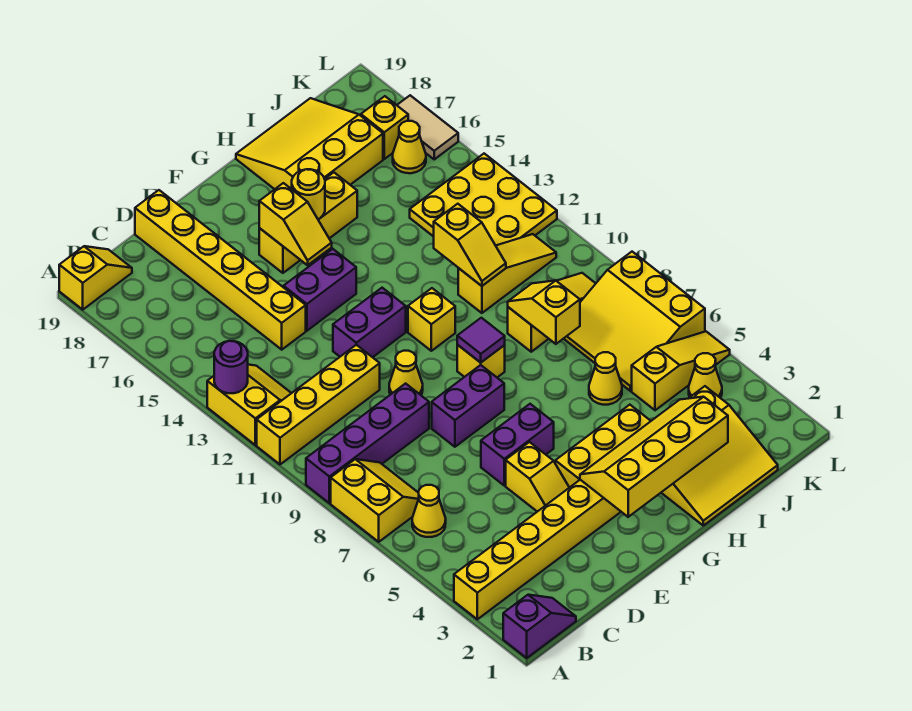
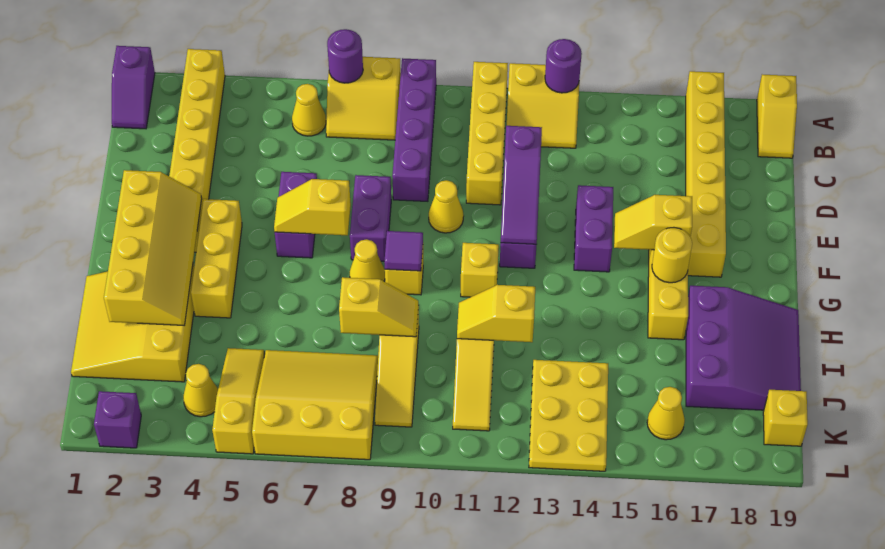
none -> purple round brick A7 level 2
none -> purple slope D12:F12 level 2 top D
yellow brick D14:D19 level 1 -> yellow brick A17:F17 level 1
yellow slope E4:E5 level 1 top 5 -> yellow slope F6:F7 level 2 top 7
yellow slope H17:J19 level 1 top 17 -> purple slope H17:J19 level 1 top 17
yellow cone I6 level 1 -> yellow cone G8 level 1
yellow slope J5:L5 level 1 top J -> yellow slope J5:L5 level 1 top L
yellow plate J12:L14 level 1 -> yellow plate J13:L14 level 1
yellow brick K17 level 1 -> yellow brick K19 level 1
none -> purple brick L2 level 1
tan tile L16:L17 level 1 -> none

